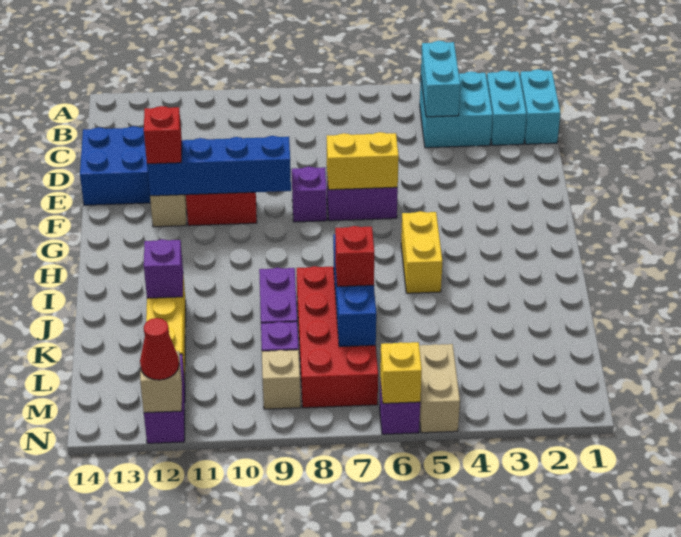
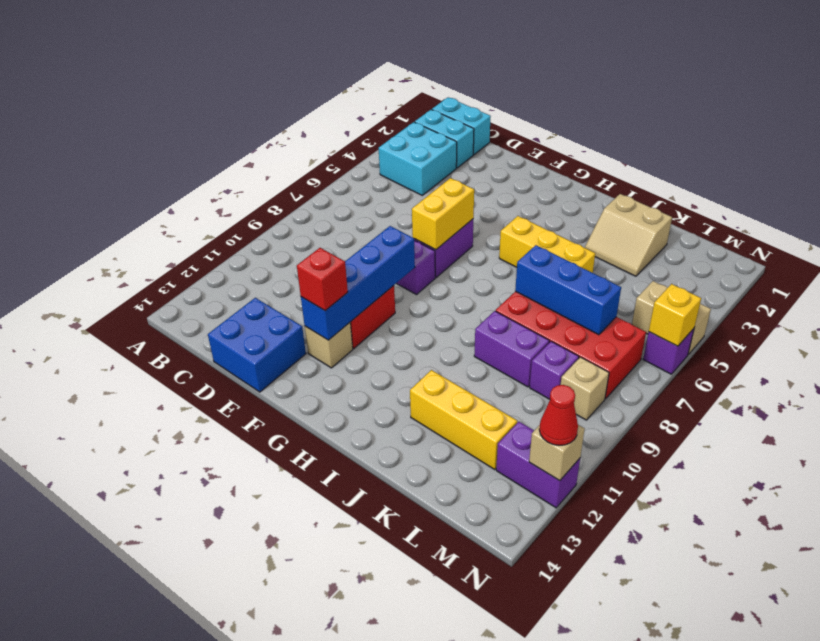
cyan brick B4:C4 level 2 -> none
yellow brick H5:I5 level 1 -> yellow brick H5:J5 level 1
none -> tan slope J2:K3 level 1 top 2
purple brick J12 level 2 -> none
red brick K7 level 3 -> none

